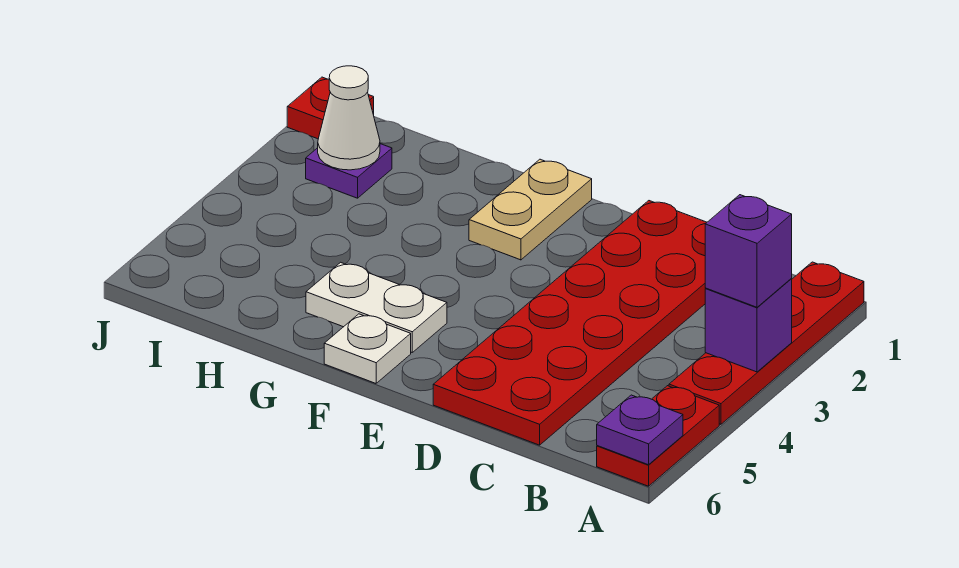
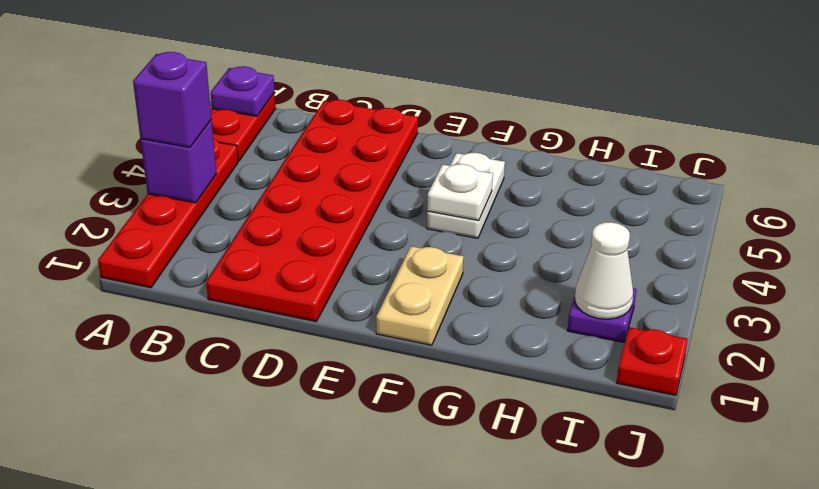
white plate F5:G5 level 1 -> white plate F4:F5 level 1
white plate F6 level 1 -> white plate F4 level 2

